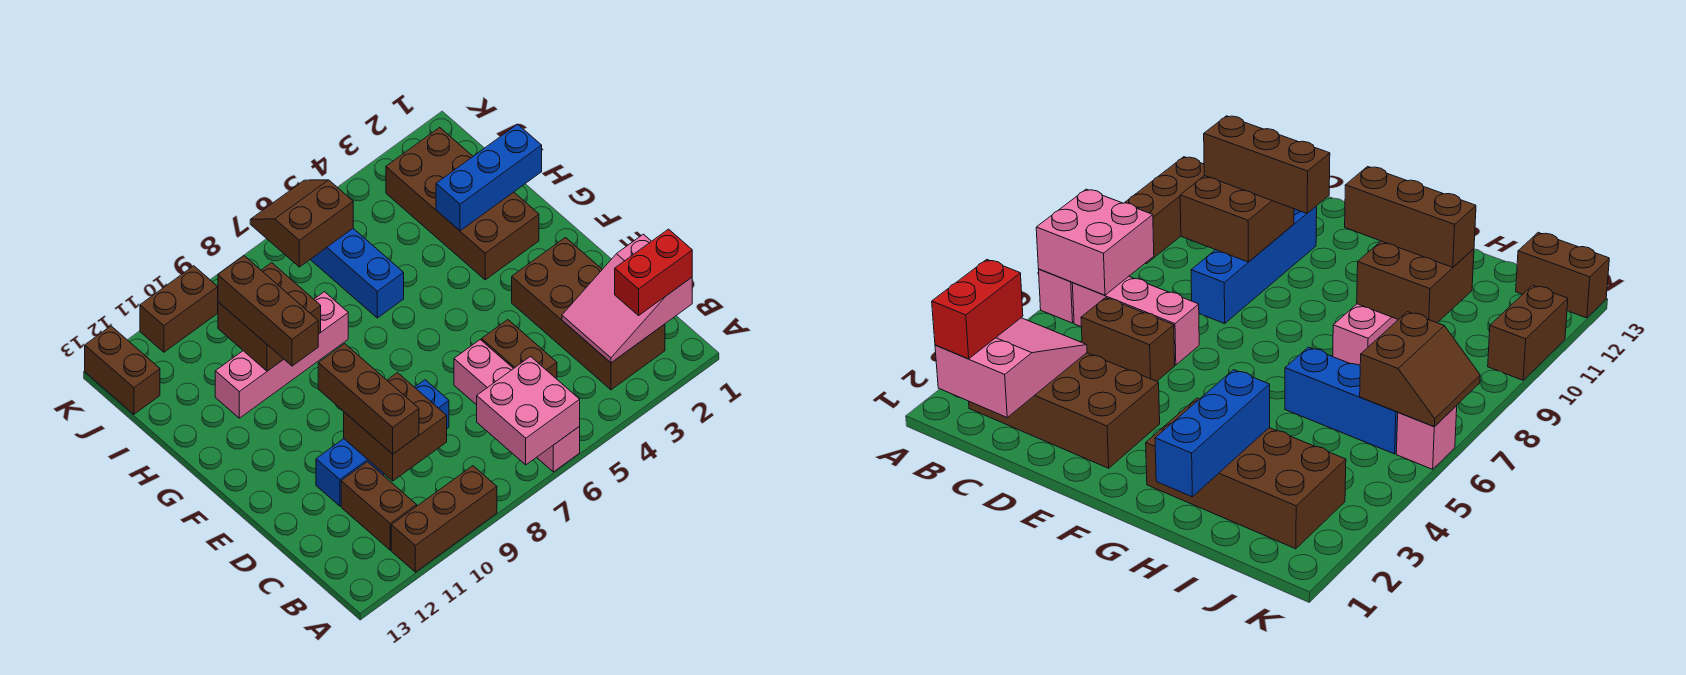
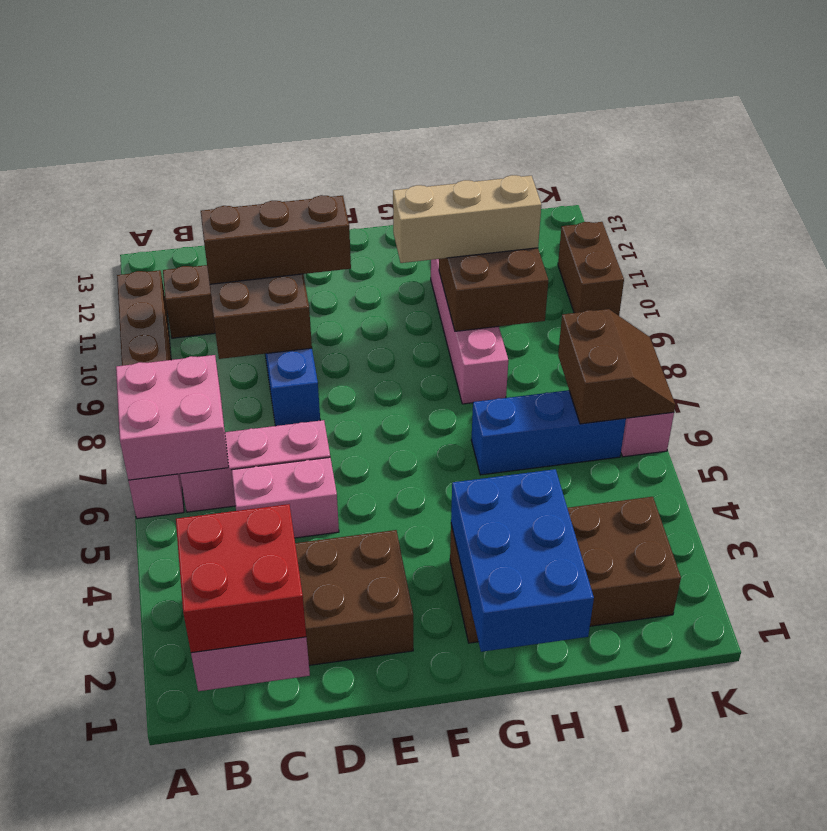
red brick B1:B2 level 3 -> red brick B1:C2 level 3
brown brick C5:D5 level 1 -> pink brick C5:D5 level 1
brown brick G10:I10 level 3 -> tan brick G10:I10 level 3
blue brick H1:H3 level 2 -> blue brick G1:H3 level 2
brown brick J13:K13 level 1 -> none

